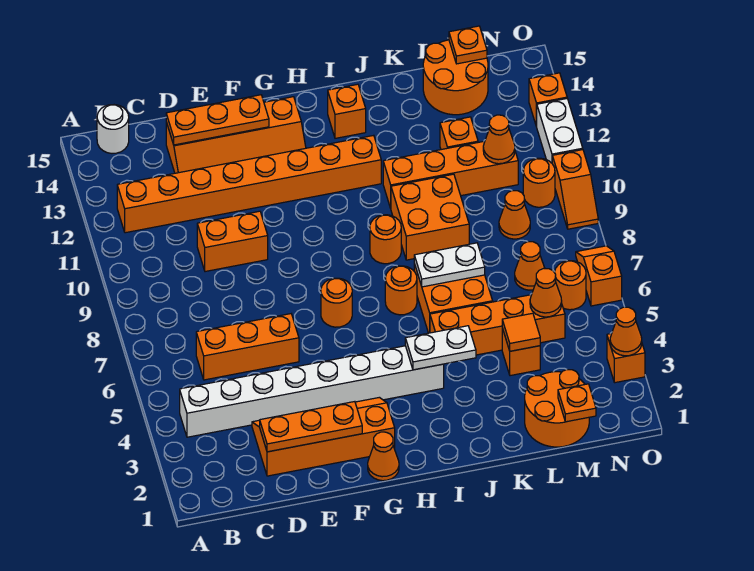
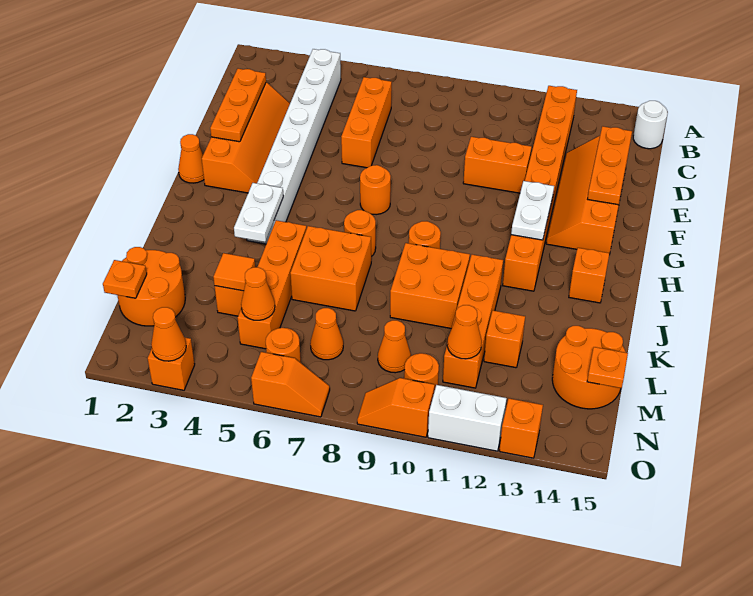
orange brick D10:E10 level 1 -> orange brick E10:E11 level 1
white plate J7:K7 level 2 -> white plate G12:H12 level 2

